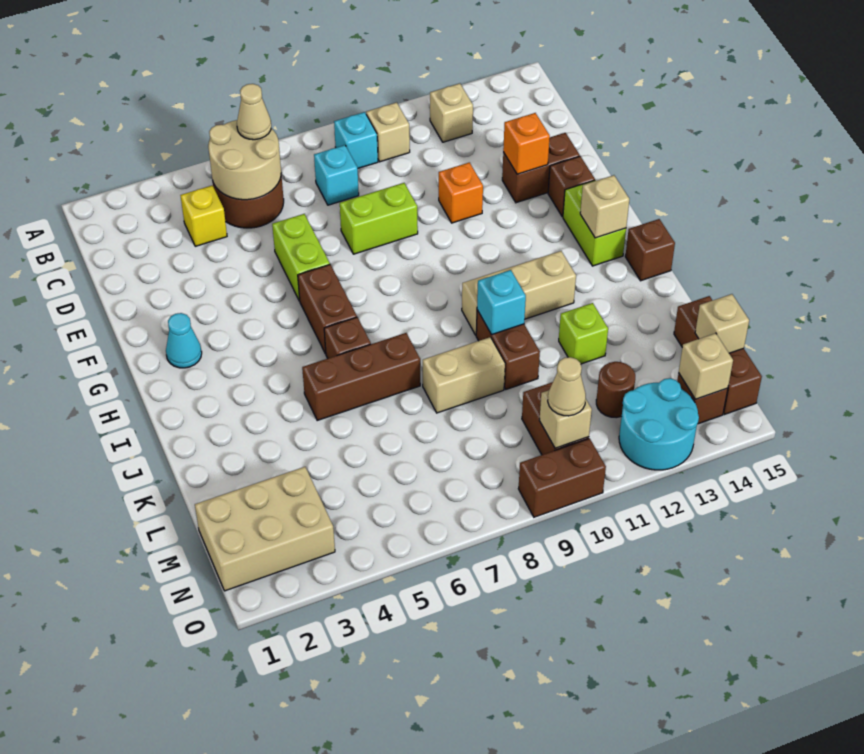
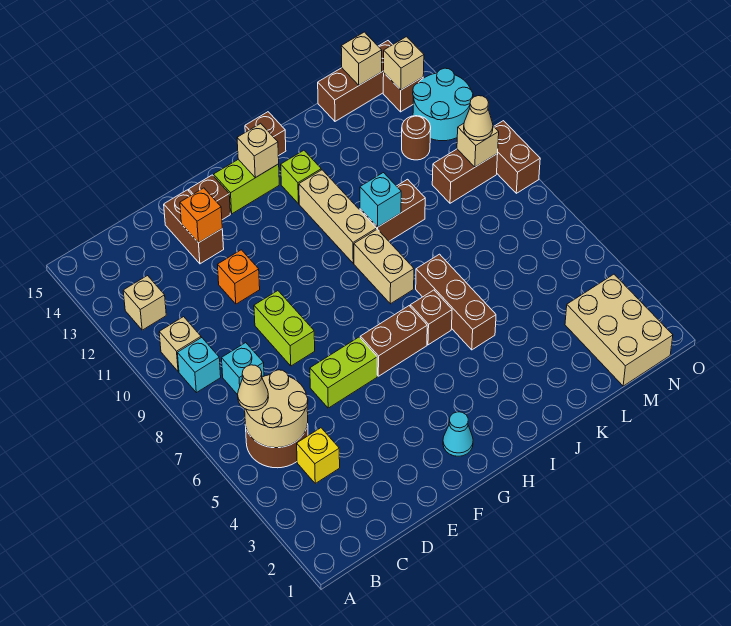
tan brick K8:K9 level 1 -> tan brick I8:I9 level 1
lime brick K12 level 1 -> lime brick I13 level 1

